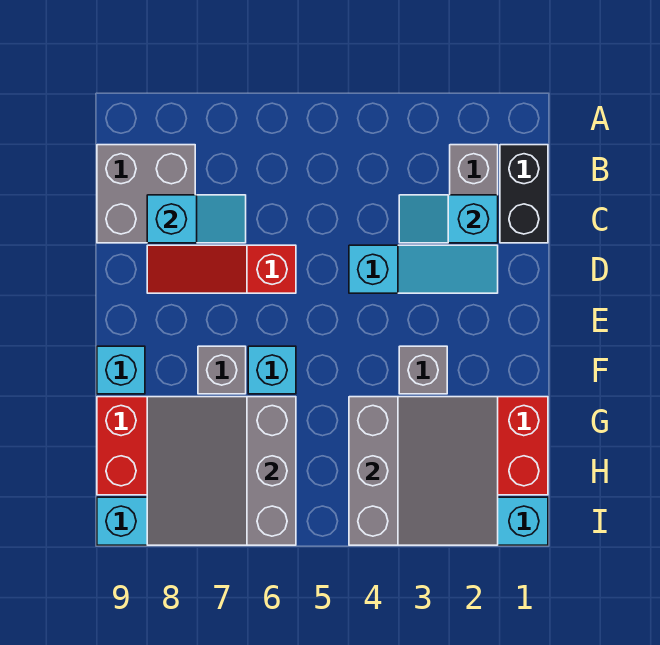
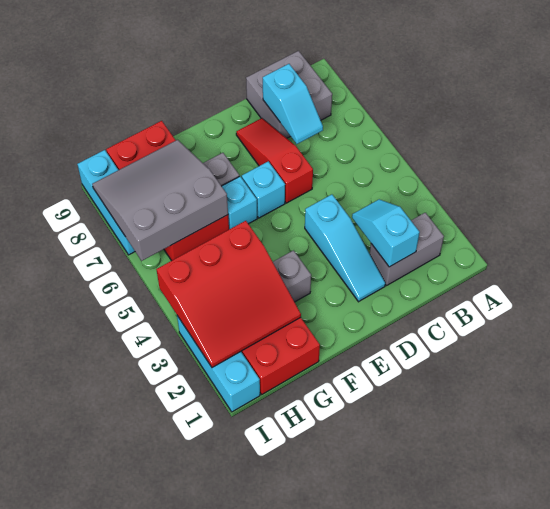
black brick B1:C1 level 1 -> none
cyan brick F9 level 1 -> cyan brick E6 level 1
grey slope G2:I4 level 2 top 4 -> red slope G2:I4 level 2 top 4

